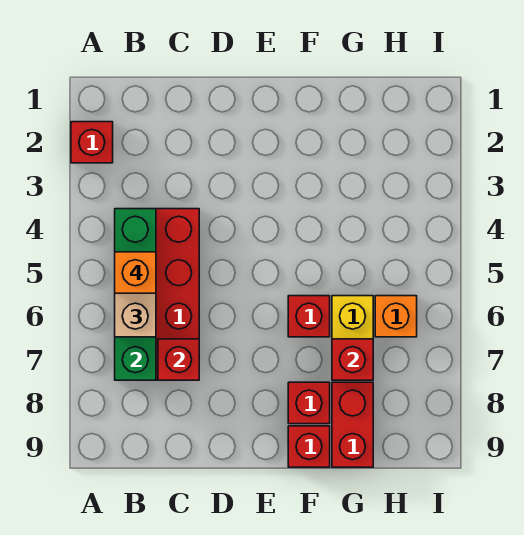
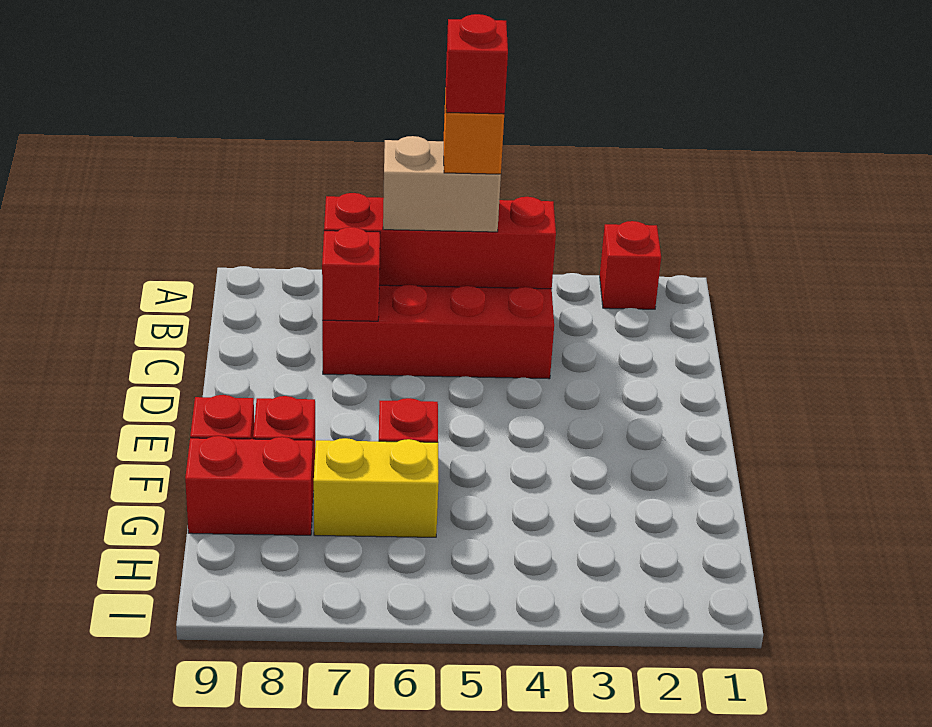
green brick B4:B7 level 2 -> red brick B4:B7 level 2
red brick G7 level 2 -> red brick B5 level 5
orange brick H6 level 1 -> none

